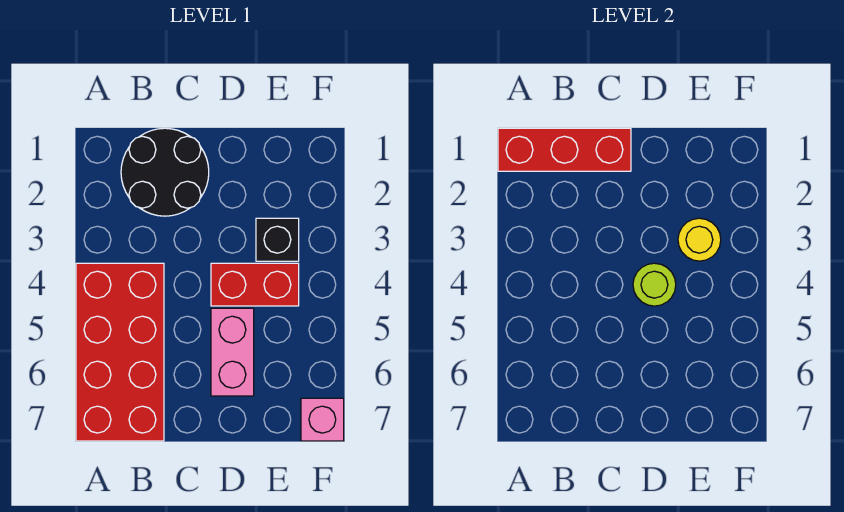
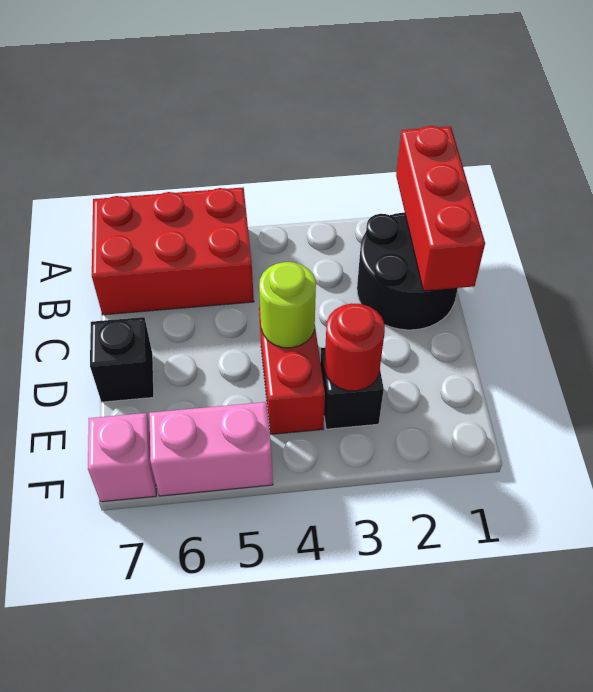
red brick A4:B7 level 1 -> red brick A5:B7 level 1
pink brick D5:D6 level 1 -> pink brick F5:F6 level 1
none -> black brick D7 level 1
yellow round brick E3 level 2 -> red round brick E3 level 2

